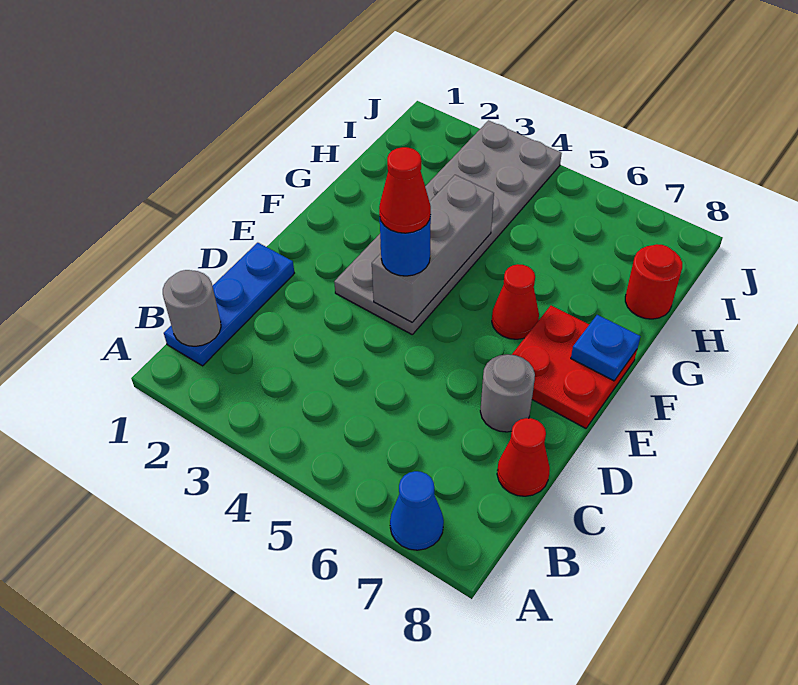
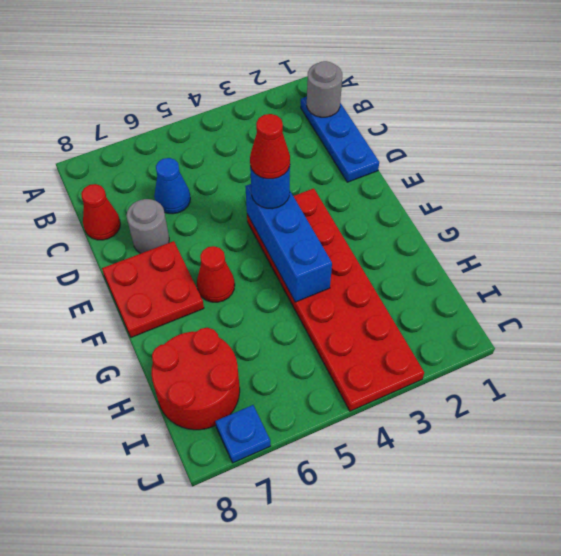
blue cone A7 level 1 -> blue cone C6 level 1
grey plate E3:J4 level 1 -> red plate E3:J4 level 1
grey brick E4:G4 level 2 -> blue brick E4:G4 level 2
blue plate F8 level 2 -> blue plate J7 level 1
red round brick H8 level 1 -> red round brick H7:I8 level 1

